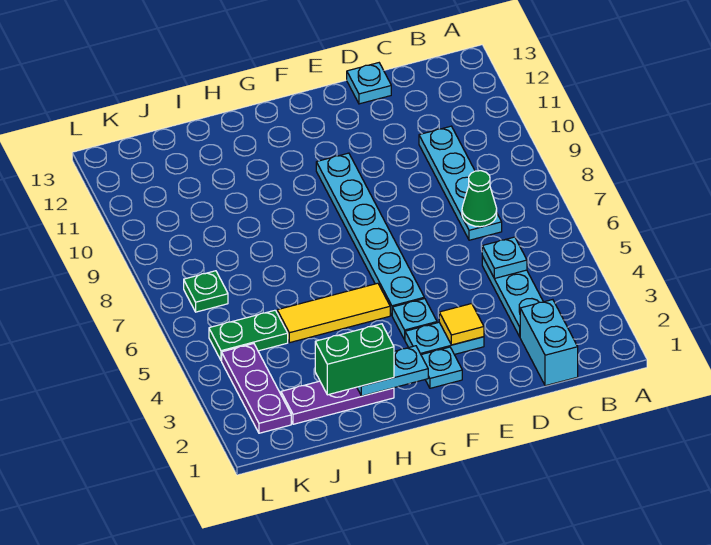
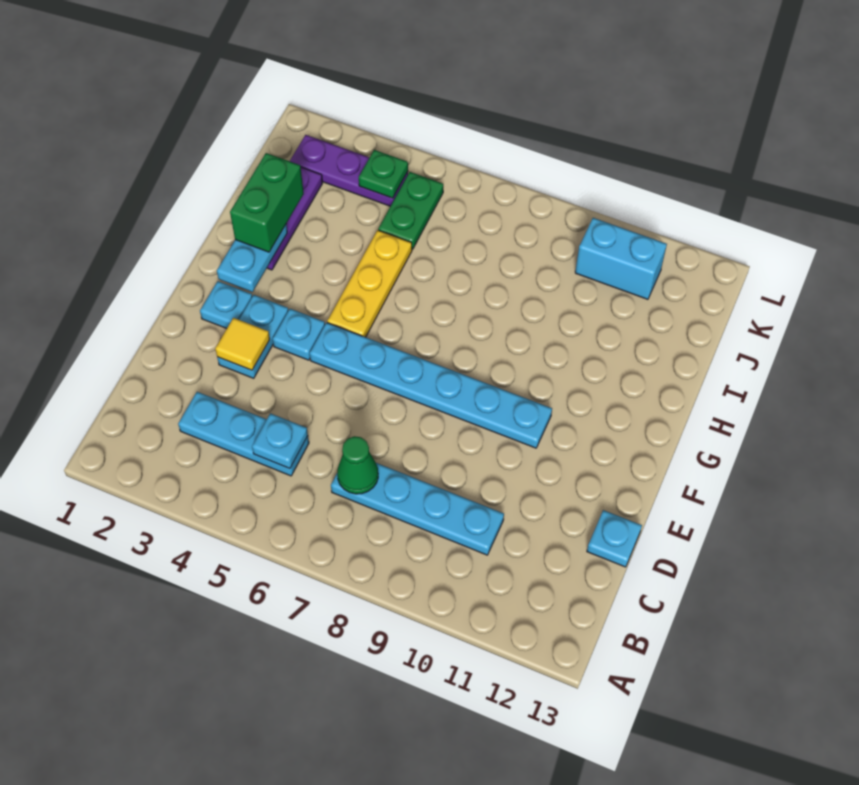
cyan brick C1:C2 level 1 -> cyan brick K10:K11 level 1
yellow tile G5:I5 level 1 -> yellow plate G5:I5 level 1
green plate K7 level 1 -> green plate K4 level 2

